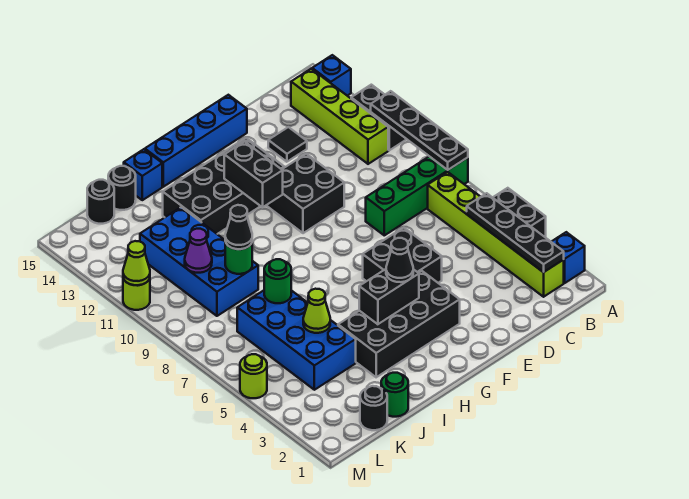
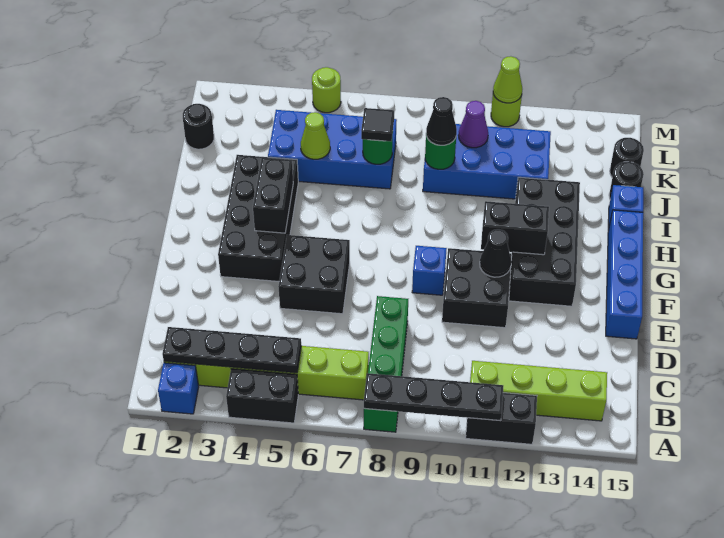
blue brick A14 level 1 -> blue brick F9 level 1
black tile D13 level 1 -> black tile J7 level 3
black cone G4 level 3 -> black cone F11 level 2
green round brick J1 level 1 -> none

